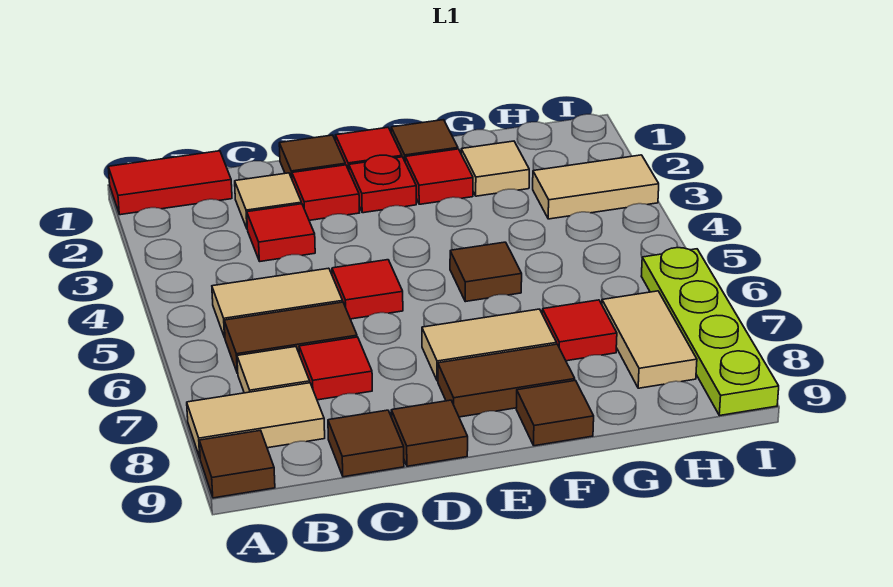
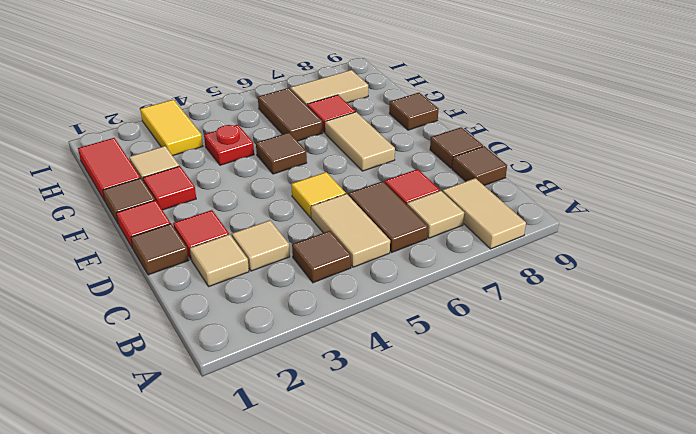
red tile A1:B1 level 1 -> red tile G1:H1 level 1
brown tile A9 level 1 -> brown tile B4 level 1
red tile C3 level 1 -> tan tile C3 level 1
red tile D5 level 1 -> yellow tile D5 level 1
red plate E2 level 1 -> red plate G4 level 1
brown tile E8:F8 level 1 -> brown tile G6:H6 level 1
tan tile H3:I3 level 1 -> yellow tile H3:I3 level 1
lime plate I6:I9 level 1 -> none

